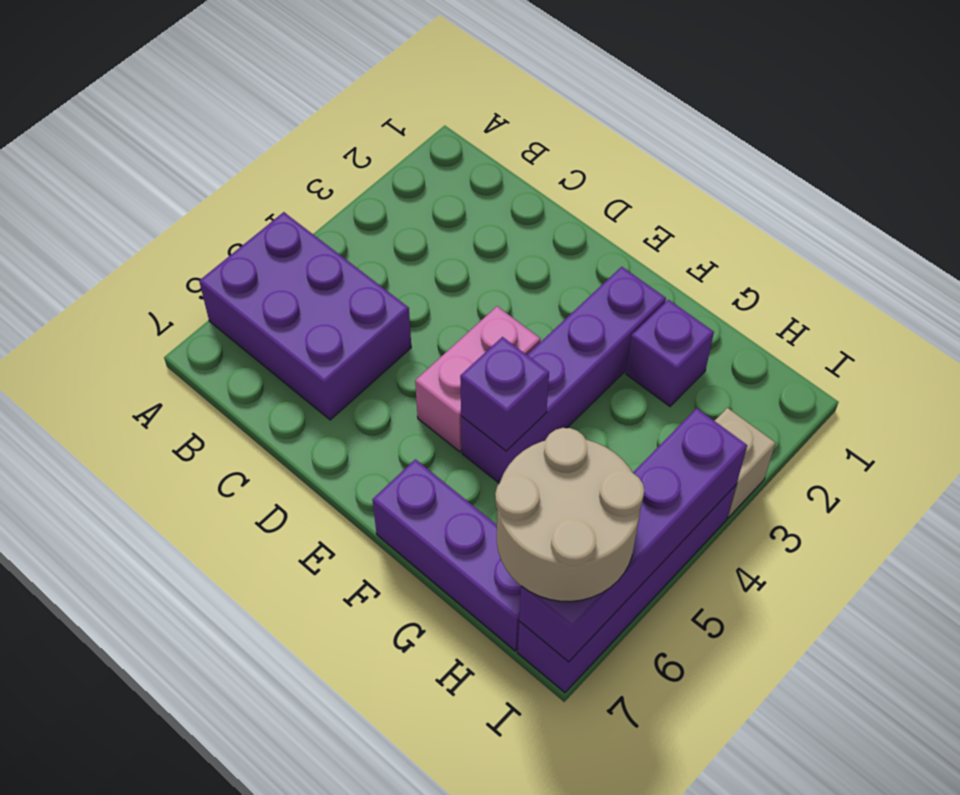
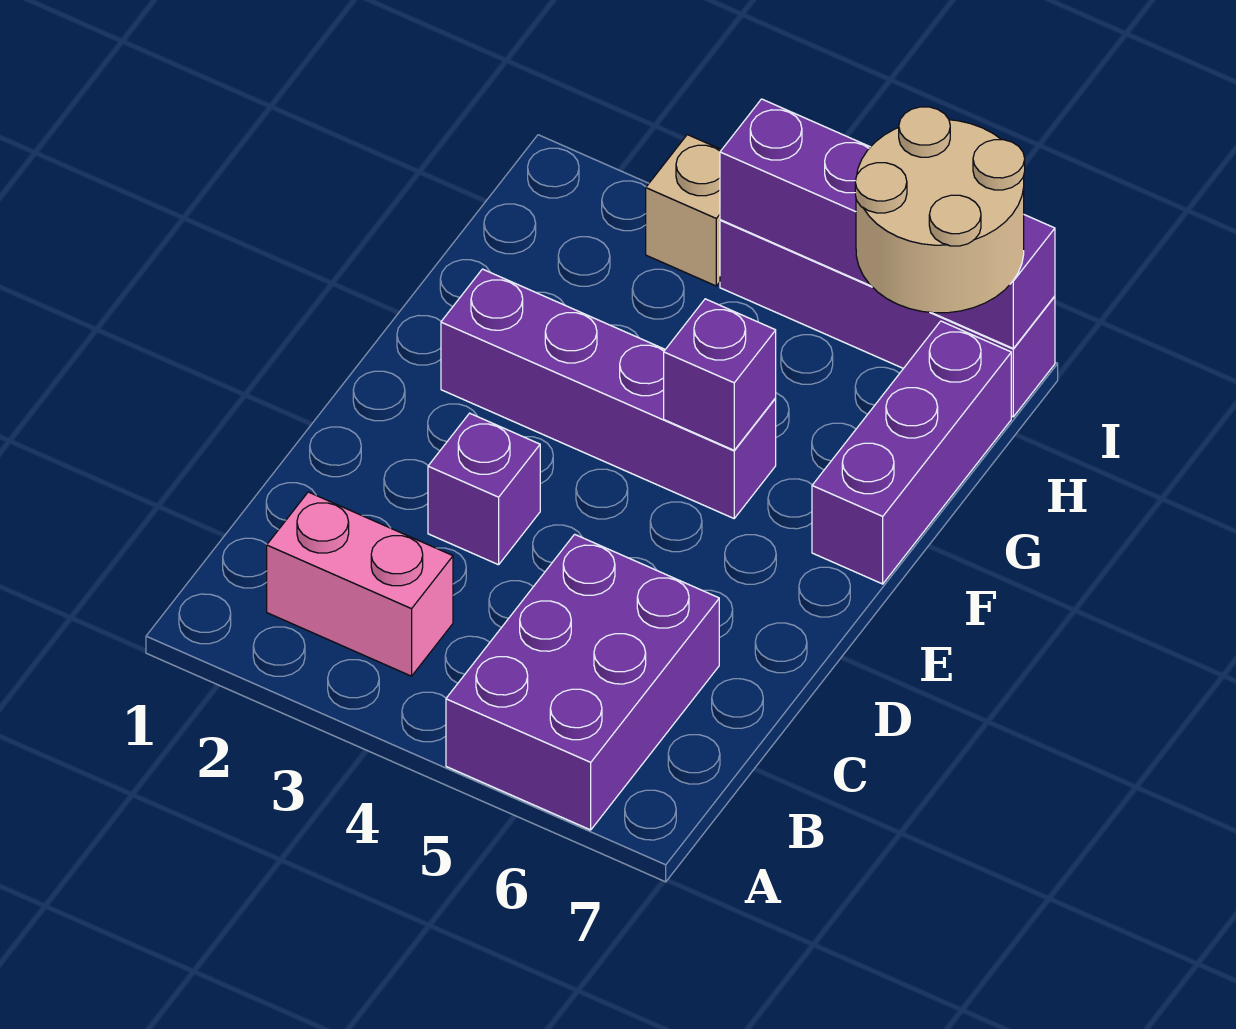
pink brick E4:E5 level 1 -> pink brick B2:B3 level 1
purple brick G2 level 1 -> purple brick D3 level 1

